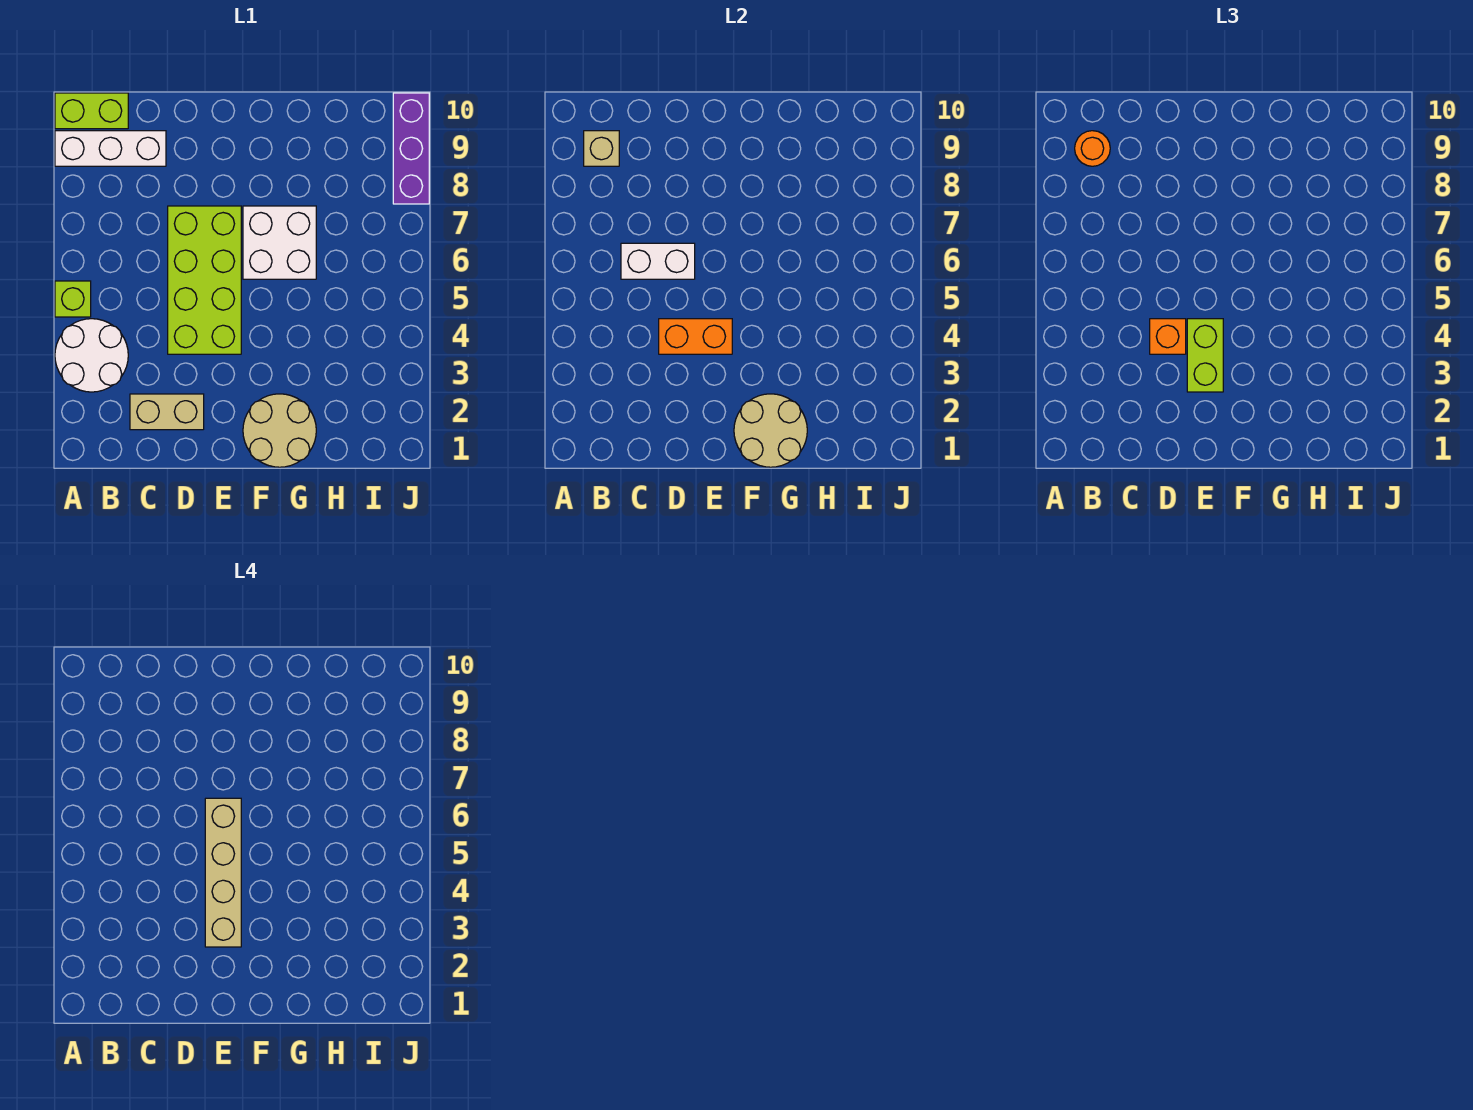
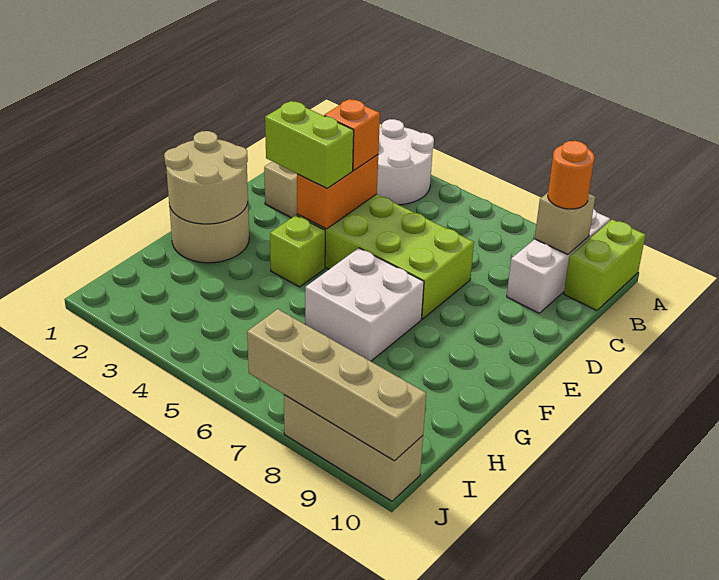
lime brick A5 level 1 -> lime brick F4 level 1
white brick C6:D6 level 2 -> none
tan brick E3:E6 level 4 -> tan brick J7:J10 level 2
purple brick J8:J10 level 1 -> tan brick J8:J10 level 1

